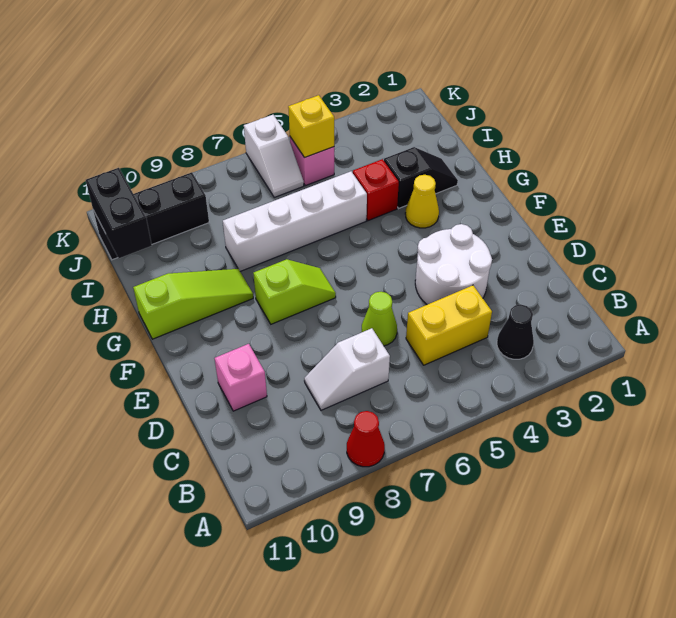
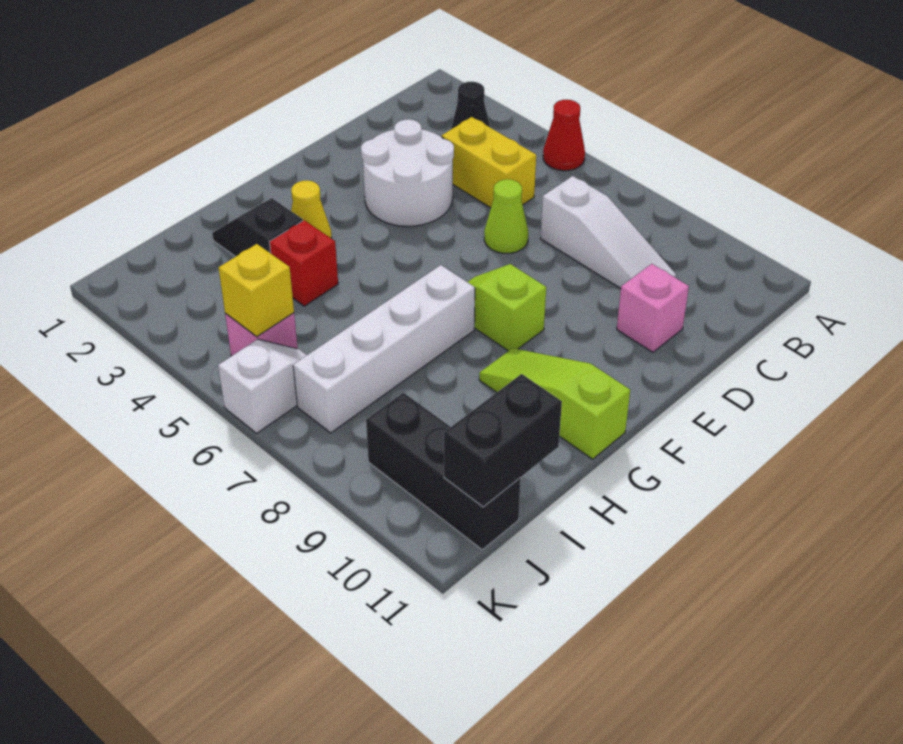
red cone A8 level 1 -> red cone A5 level 1
white slope C7:C8 level 1 top 7 -> white slope C7:C9 level 1 top 7
white brick H5:H8 level 1 -> white brick G7:J7 level 1

